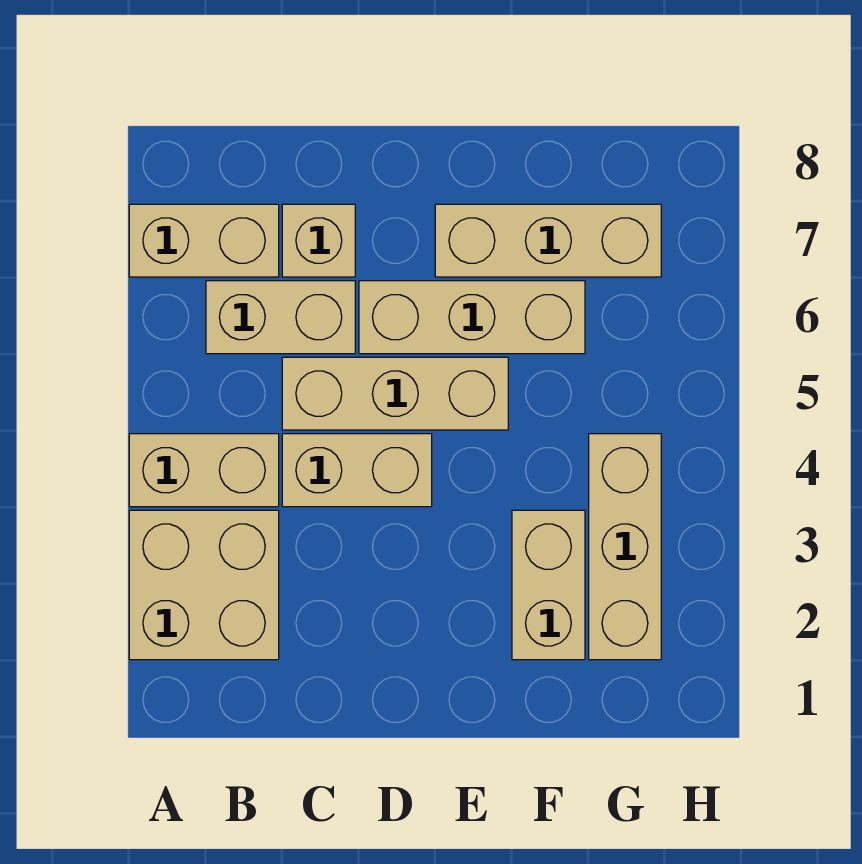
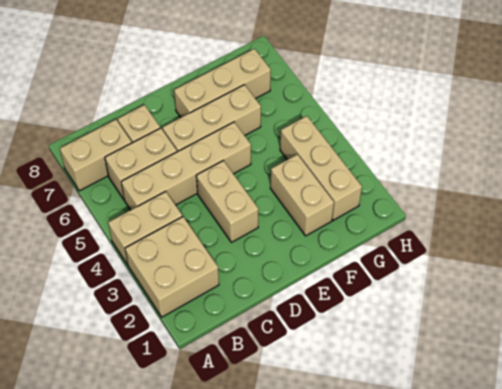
tan brick C4:D4 level 1 -> tan brick D3:D4 level 1
tan brick C5:E5 level 1 -> tan brick B5:E5 level 1

